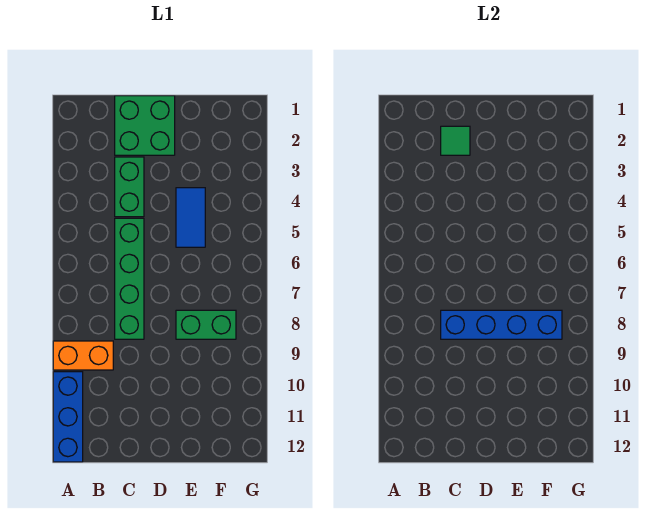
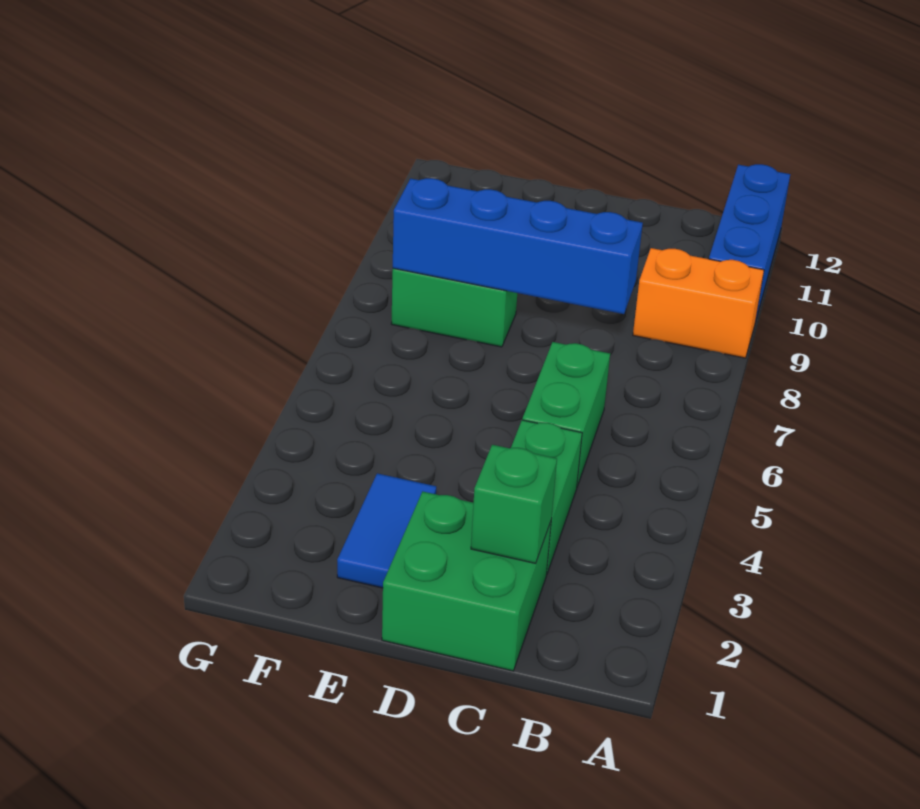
green tile C2 level 2 -> green brick C2 level 2
green brick C5:C8 level 1 -> green brick C5:C6 level 1
blue tile E4:E5 level 1 -> blue tile E2:E3 level 1

